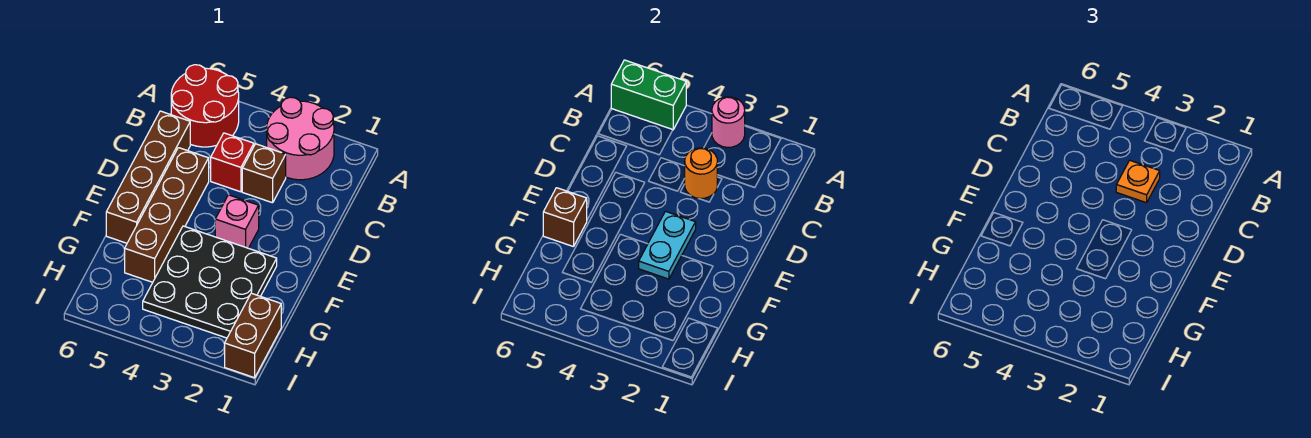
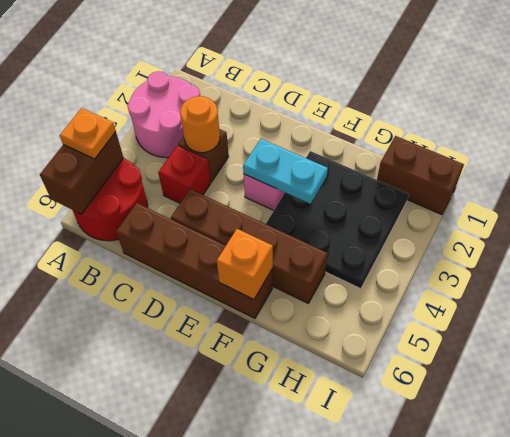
pink round brick A3 level 2 -> none
green brick A5:A6 level 2 -> brown brick A5:A6 level 2
orange plate C3 level 3 -> orange plate A5 level 3
brown brick F6 level 2 -> orange brick F6 level 2

